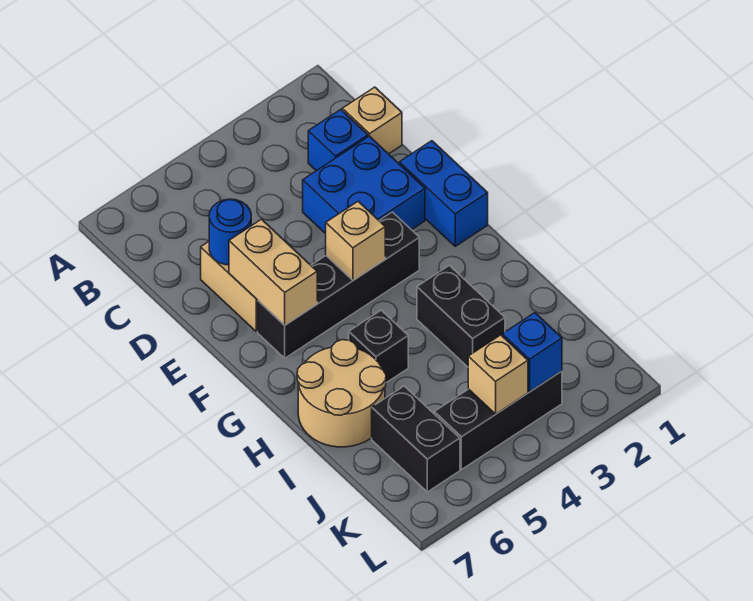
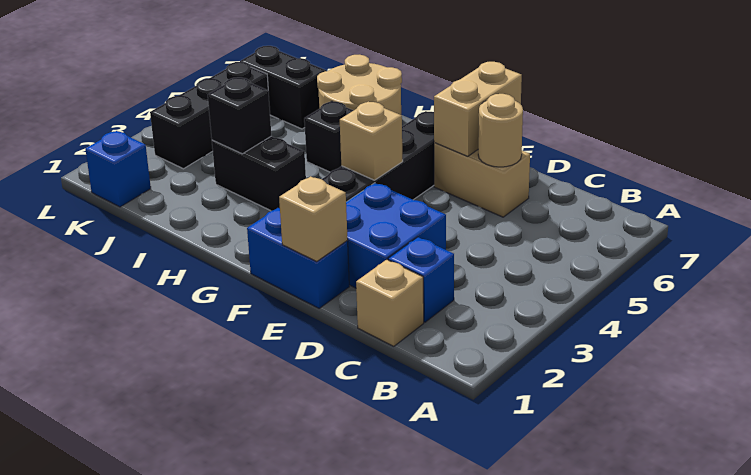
blue round brick D6 level 2 -> tan round brick D6 level 2
tan brick E6:F6 level 2 -> tan brick E6:E7 level 2
none -> black brick I3 level 2
blue brick K3 level 2 -> blue brick K1 level 1
tan brick K4 level 2 -> tan brick E1 level 2

